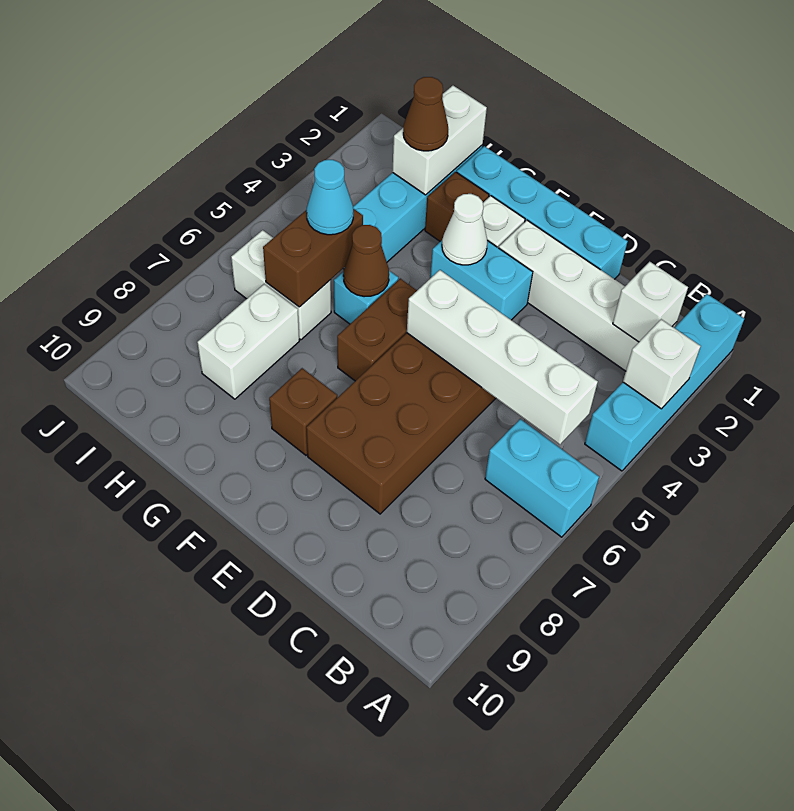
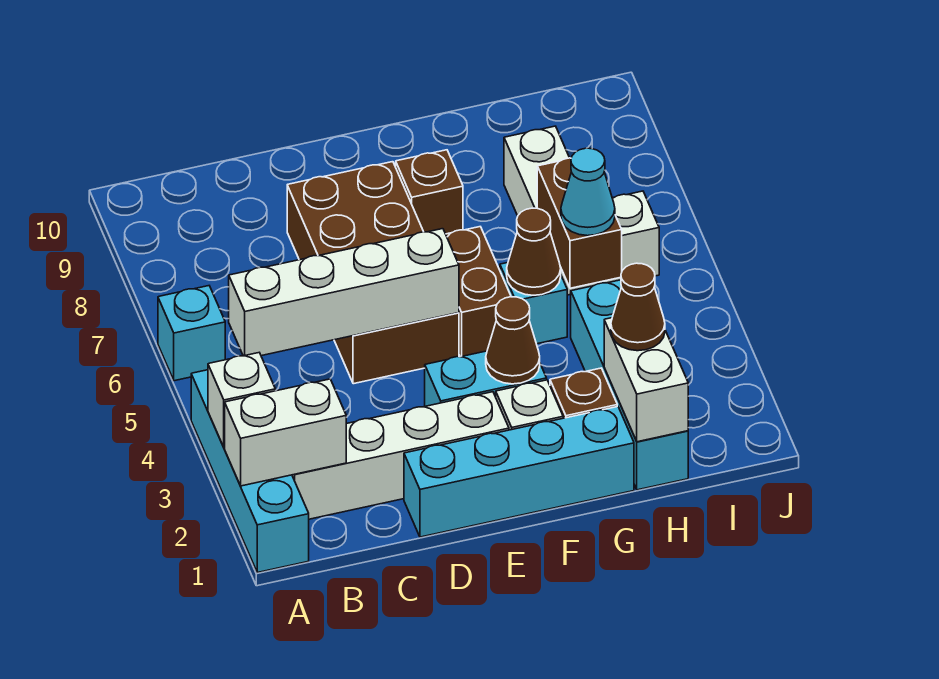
cyan brick A6:B6 level 1 -> cyan brick A6 level 1
white brick B2 level 2 -> white brick A2:B2 level 2
white cone F3 level 2 -> brown cone F3 level 2

